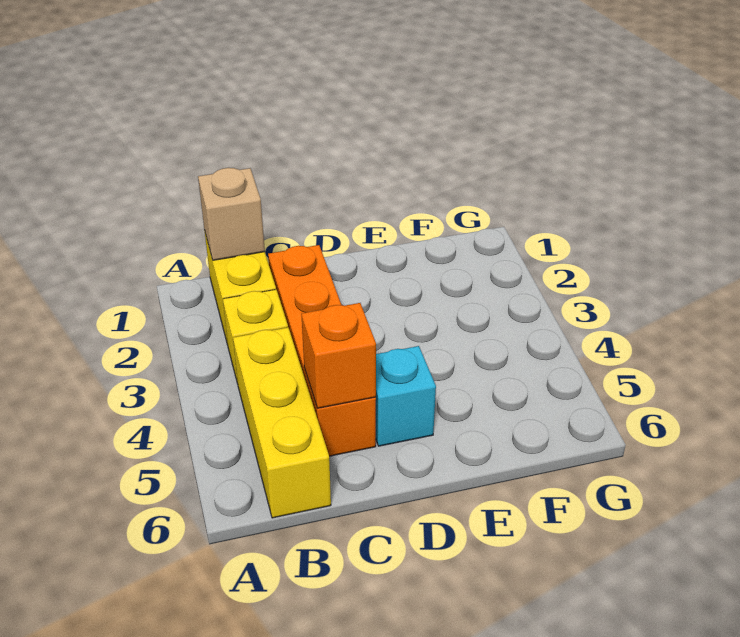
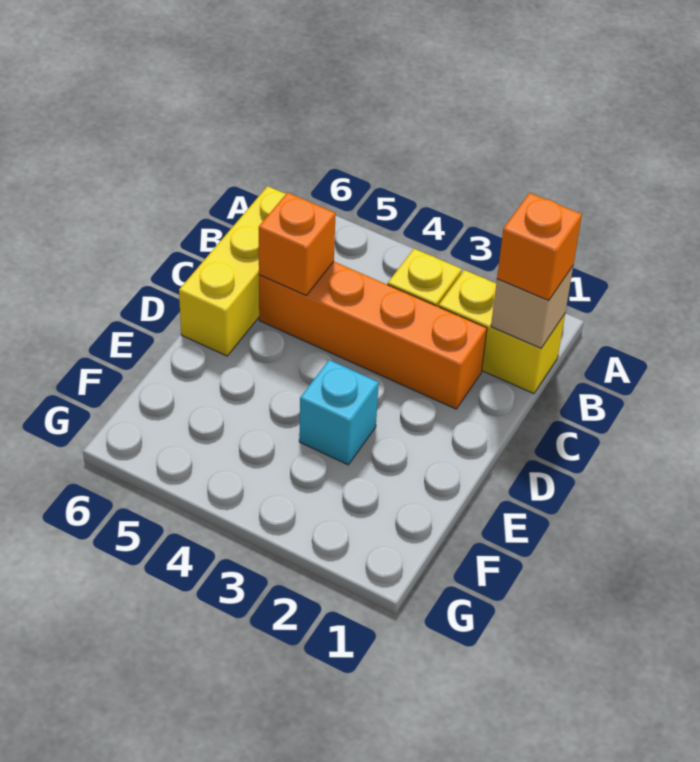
none -> orange brick B1 level 3
yellow brick B4:B6 level 1 -> yellow brick B6:D6 level 1
cyan brick D5 level 1 -> cyan brick E3 level 1

